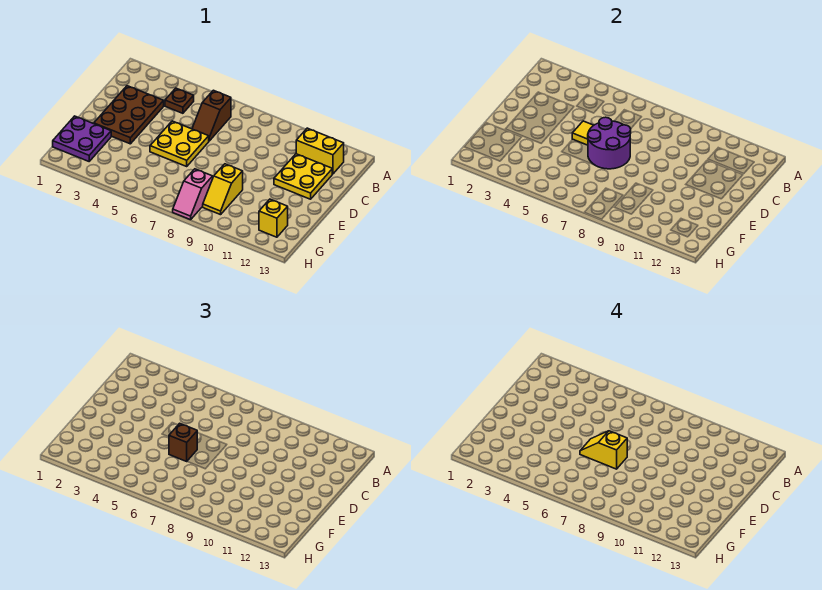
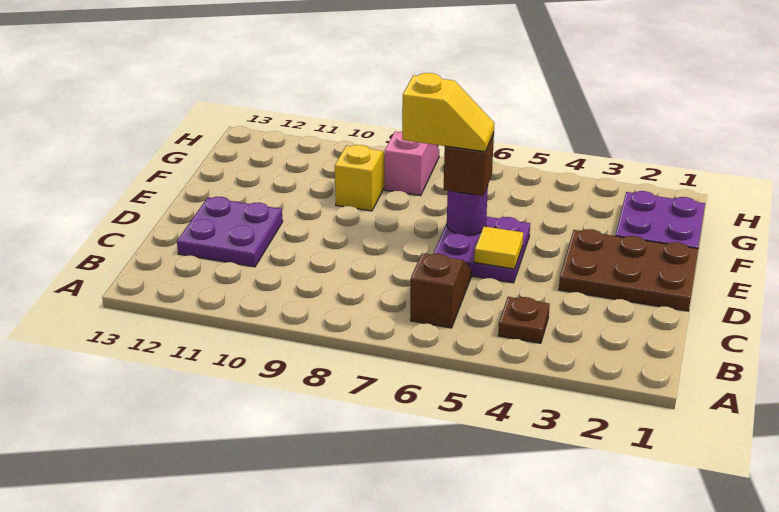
yellow brick B11:B12 level 1 -> none
brown plate C2:E3 level 1 -> brown plate D1:E3 level 1
yellow plate C11:D12 level 1 -> purple plate C11:D12 level 1
yellow plate D5:E6 level 1 -> purple plate D5:E6 level 1
purple round brick D6:E7 level 2 -> purple round brick E6 level 2
yellow brick G12 level 1 -> none

